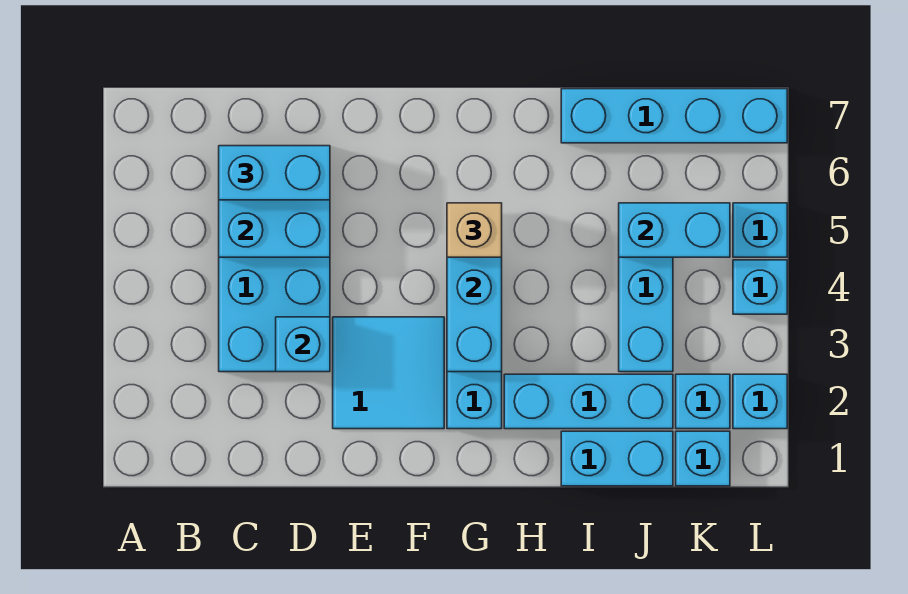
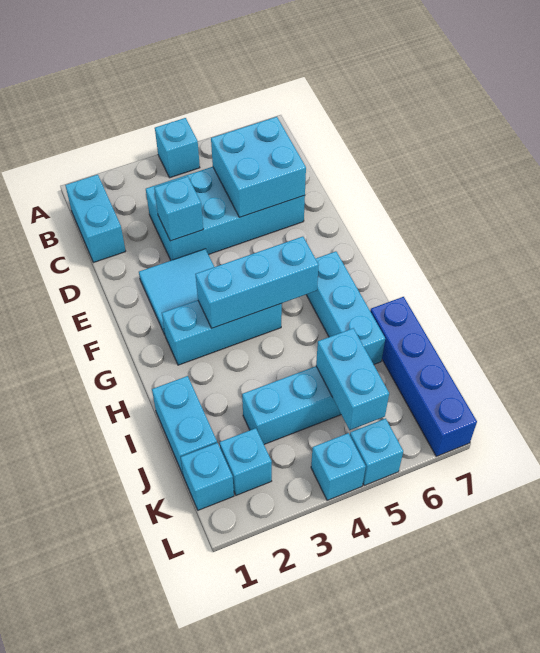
cyan brick C6:D6 level 3 -> cyan brick B1:C1 level 1
tan brick G5 level 3 -> none
cyan brick H2:J2 level 1 -> cyan brick G6:I6 level 1
cyan brick I7:L7 level 1 -> blue brick I7:L7 level 1
cyan brick L2 level 1 -> cyan brick A4 level 1

